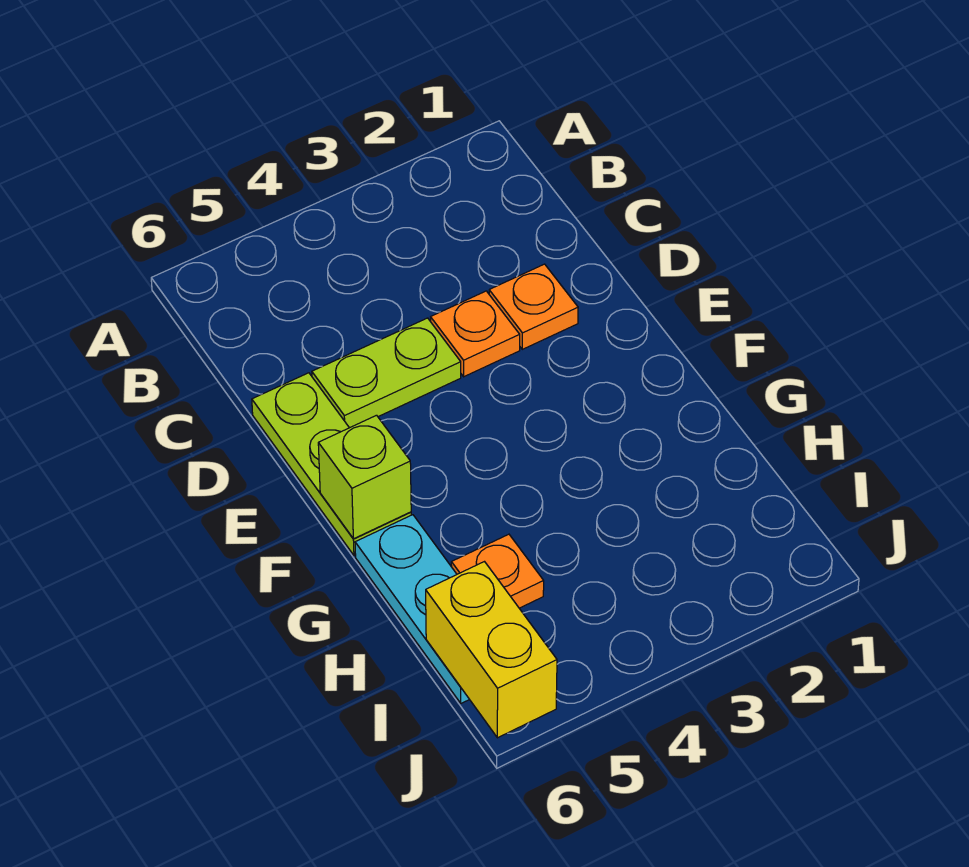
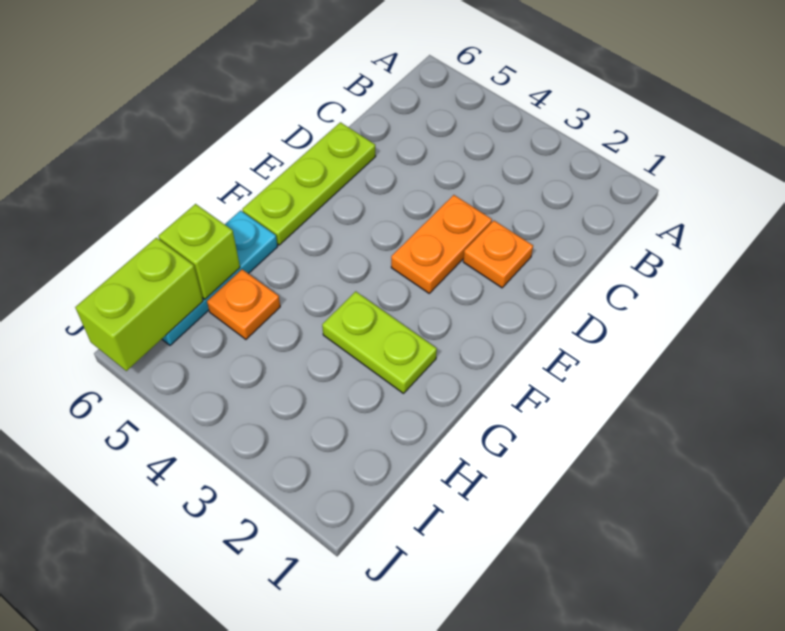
orange plate D3 level 1 -> orange plate D3:E3 level 1
lime plate D4:D5 level 1 -> lime plate G2:G3 level 1
lime brick F6 level 2 -> lime brick H6 level 2
yellow brick I6:J6 level 2 -> lime brick I6:J6 level 2

